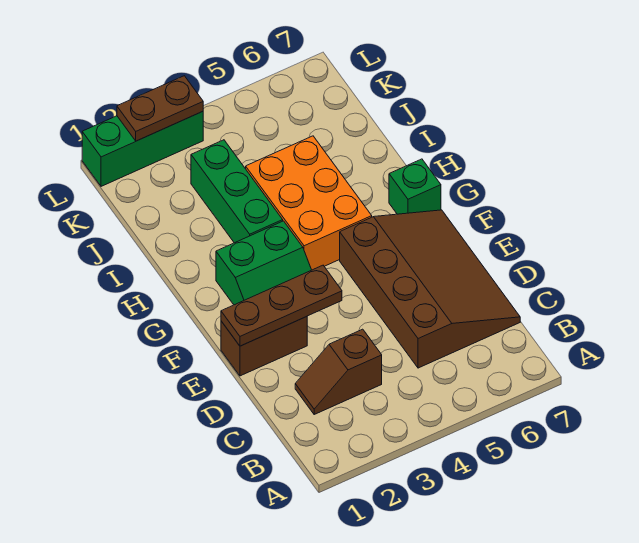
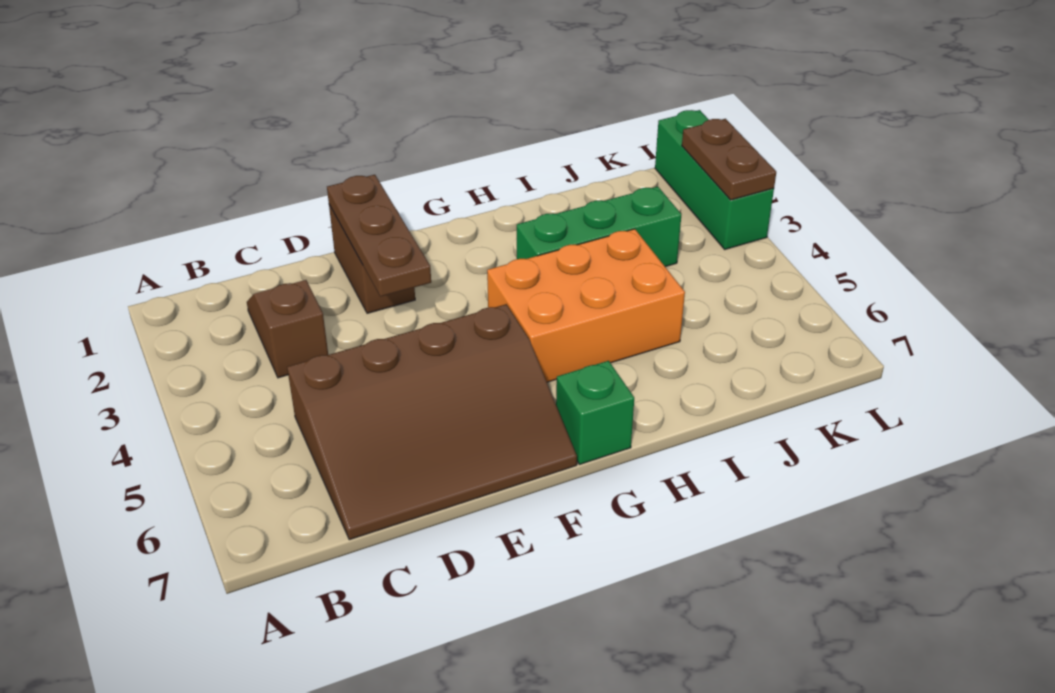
green slope F2:G3 level 1 top G -> none

